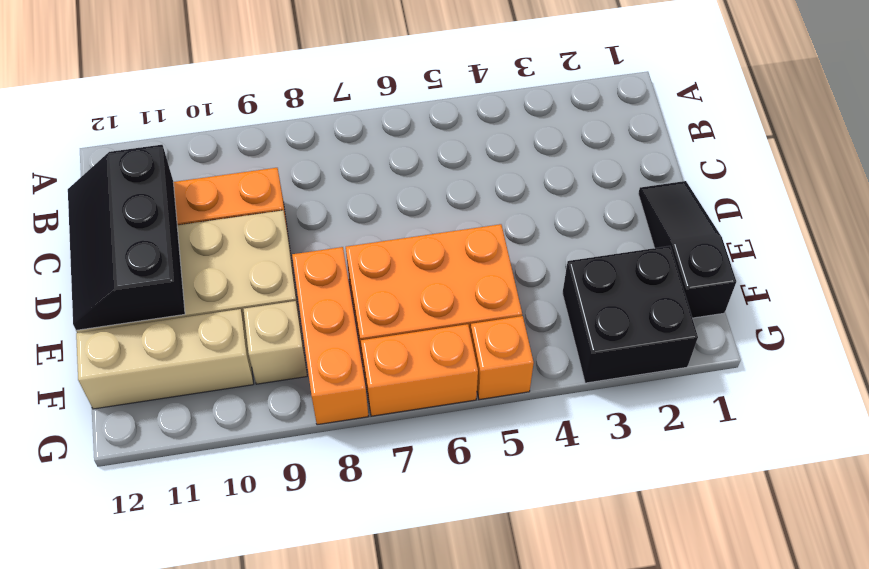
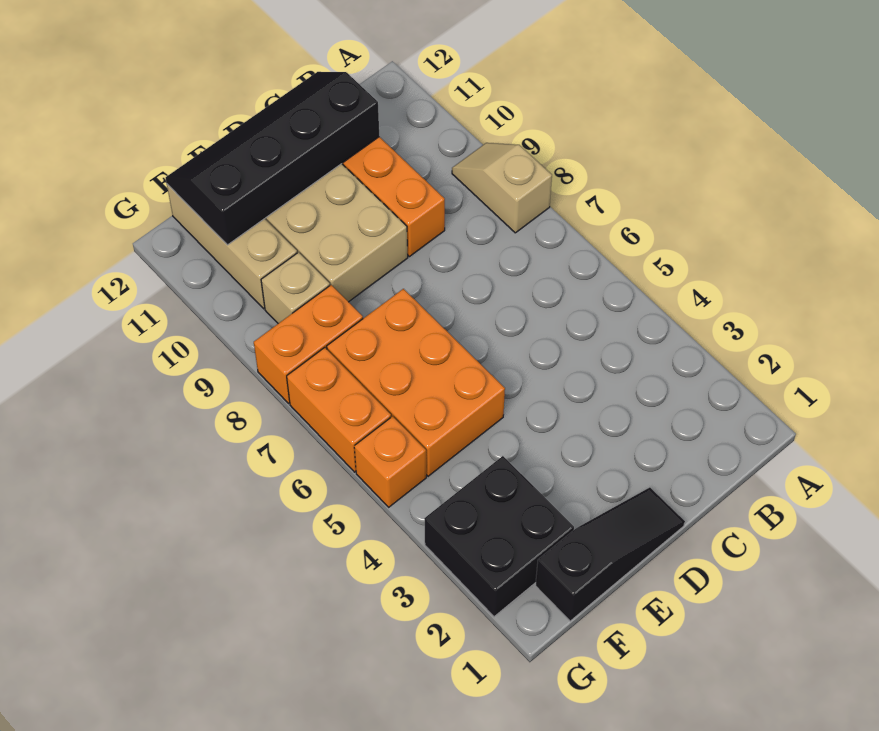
none -> tan slope A8:A9 level 1 top 8
black slope C11:E12 level 2 top 11 -> black slope C11:F12 level 2 top 11
orange brick E8:G8 level 1 -> orange brick F8:G8 level 1

